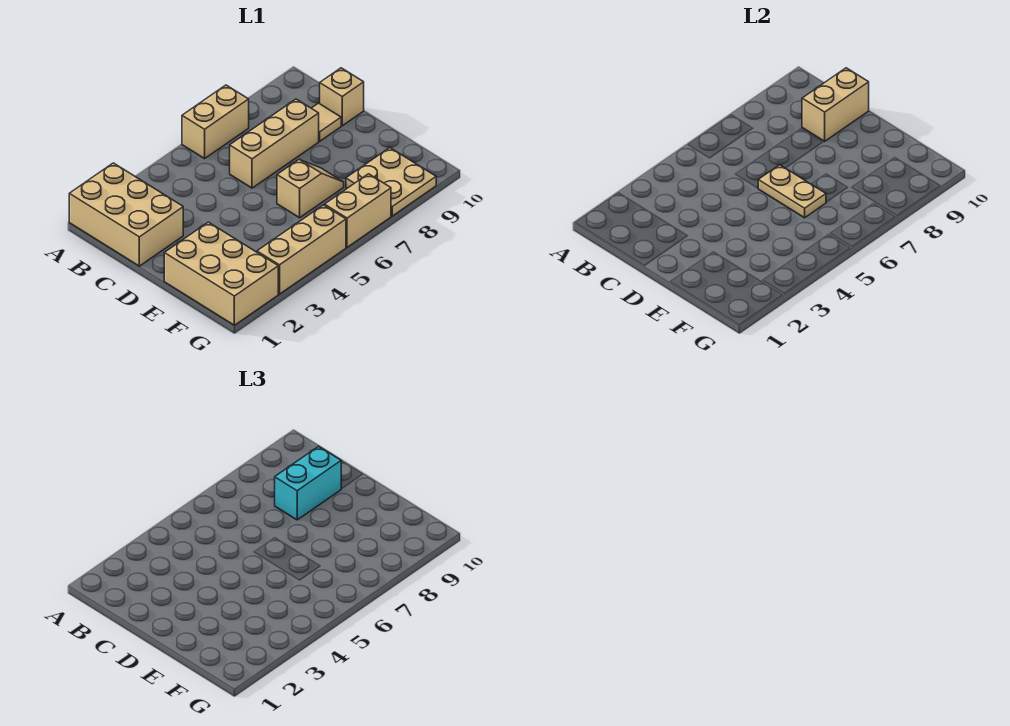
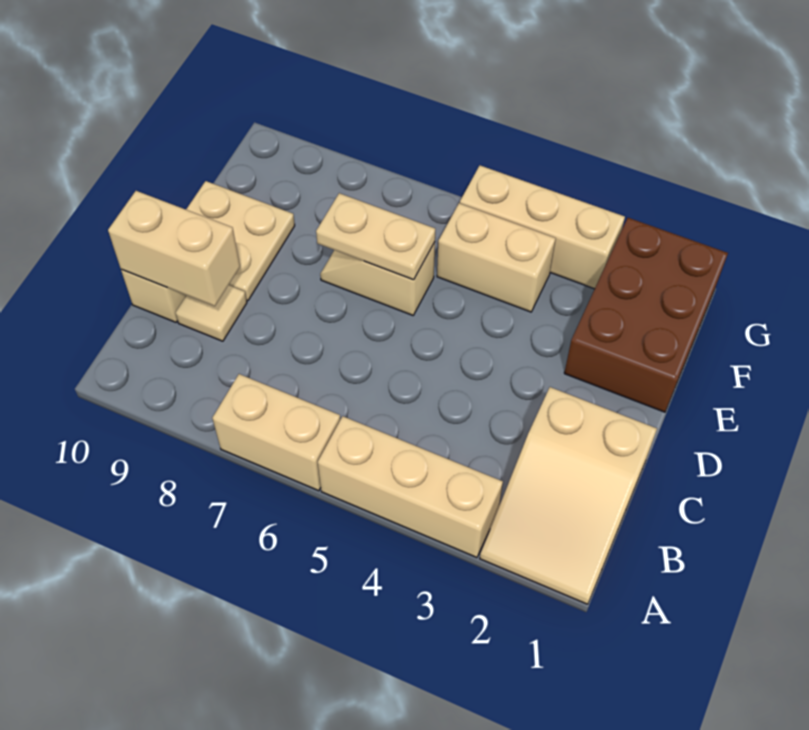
tan brick A1:C2 level 1 -> tan slope A1:C2 level 1 top C
tan brick C6:C8 level 1 -> tan brick A3:A5 level 1
cyan brick C8:C9 level 3 -> none
tan plate D6:E6 level 2 -> tan plate E6:E7 level 2
tan brick E1:G2 level 1 -> brown brick E1:G2 level 1
tan plate F8:G9 level 1 -> tan plate D9:E10 level 1
tan brick G6:G7 level 1 -> tan brick F4:F5 level 1

